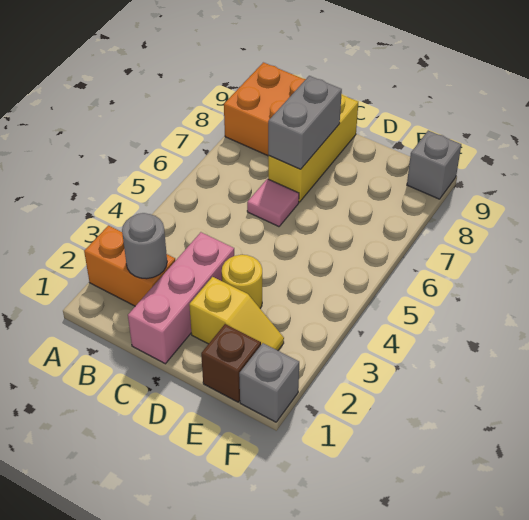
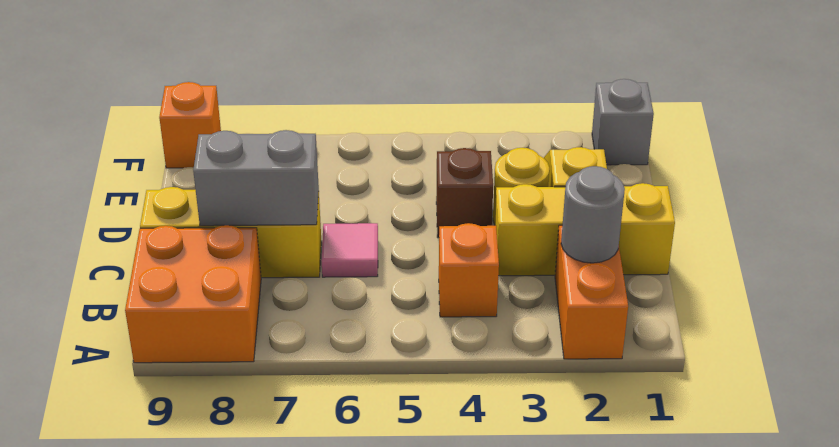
none -> orange brick B4 level 1
pink brick C1:C3 level 1 -> yellow brick C1:C3 level 1
brown brick E1 level 1 -> brown brick D4 level 1
grey brick F9 level 1 -> orange brick F9 level 1

